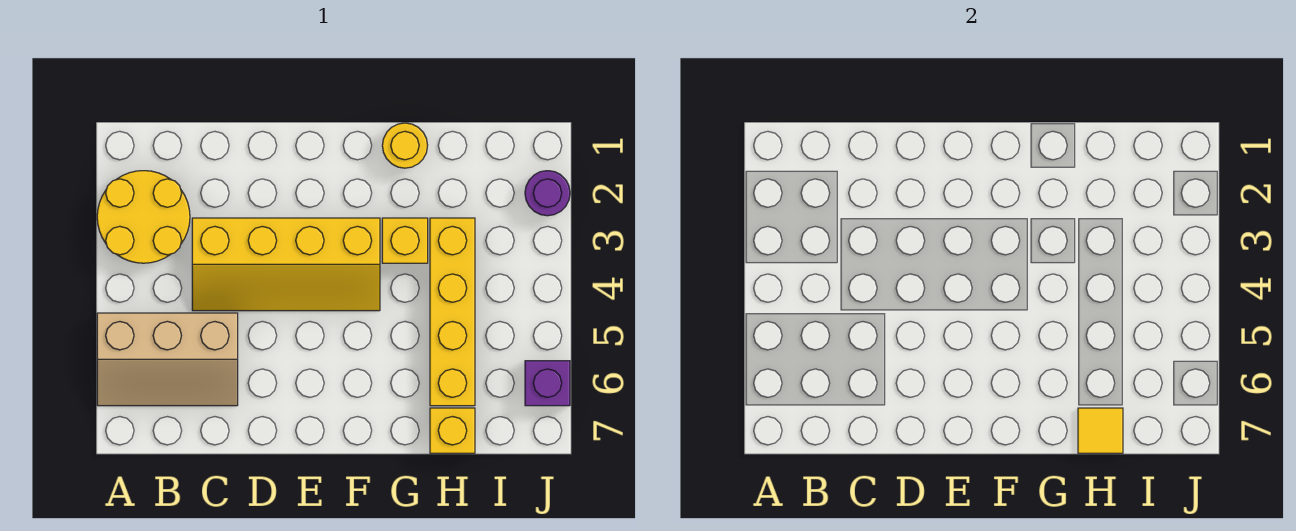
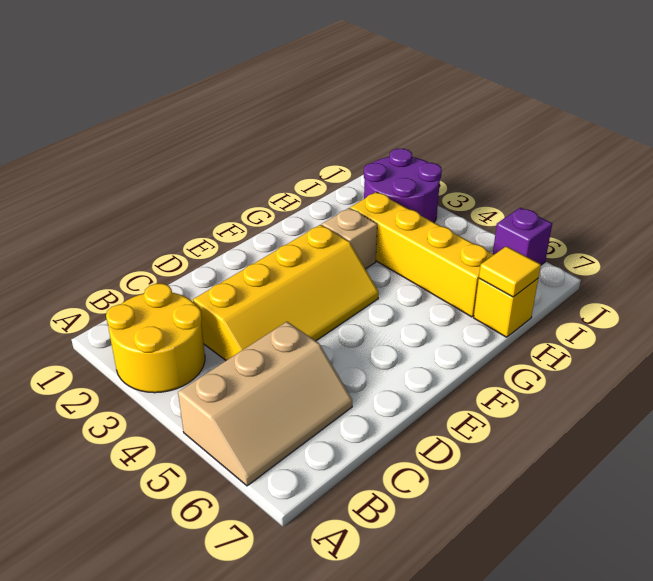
yellow round brick G1 level 1 -> none
yellow brick G3 level 1 -> tan brick G3 level 1
purple round brick J2 level 1 -> purple round brick I2:J3 level 1

